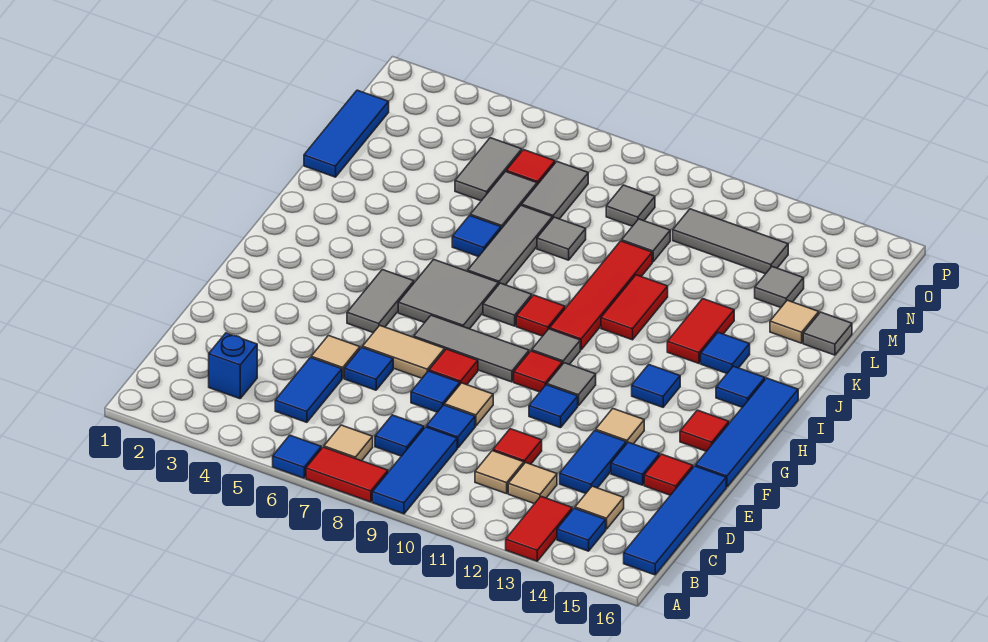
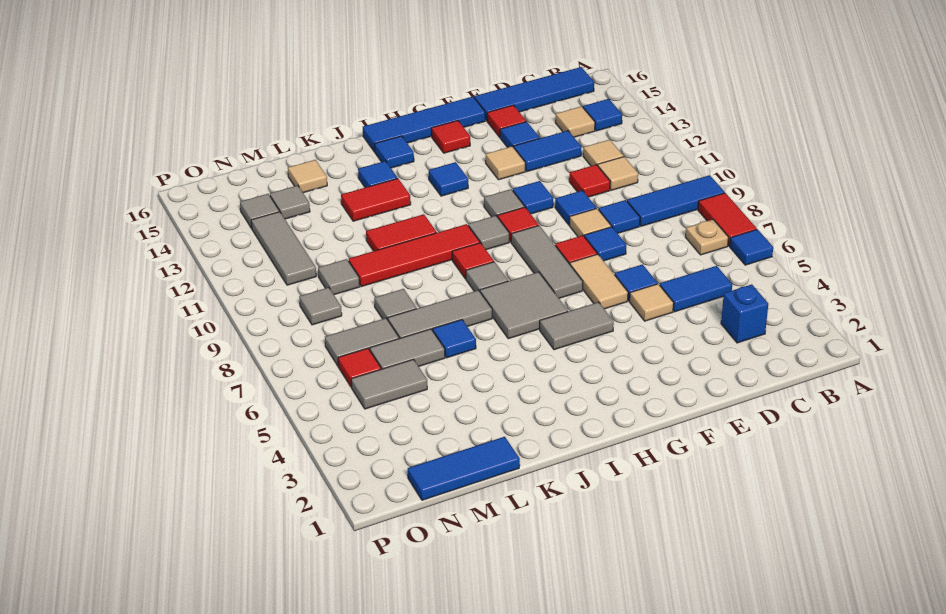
red tile A13:B13 level 1 -> none
tan tile B7 level 1 -> tan plate B7 level 1
blue tile C8 level 1 -> blue tile E10 level 1
grey tile L16 level 1 -> grey tile N14 level 1

